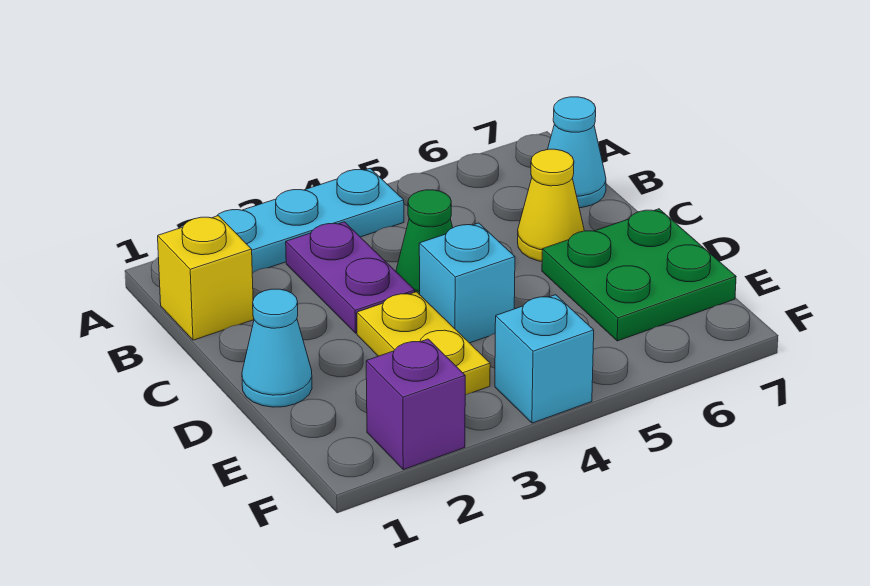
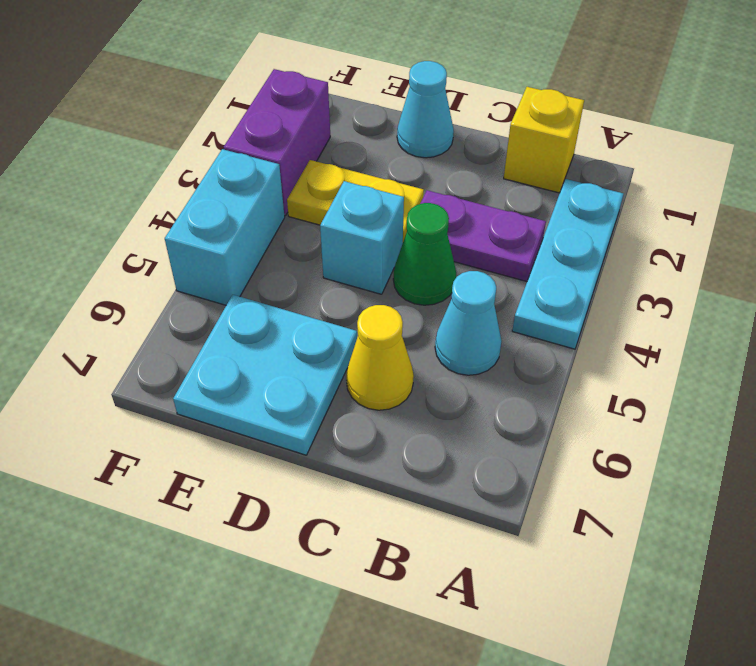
cyan cone B7 level 1 -> cyan cone B5 level 1
green plate D6:E7 level 1 -> cyan plate D6:E7 level 1
purple brick F2 level 1 -> purple brick F2:F3 level 1
cyan brick F4 level 1 -> cyan brick F4:F5 level 1

